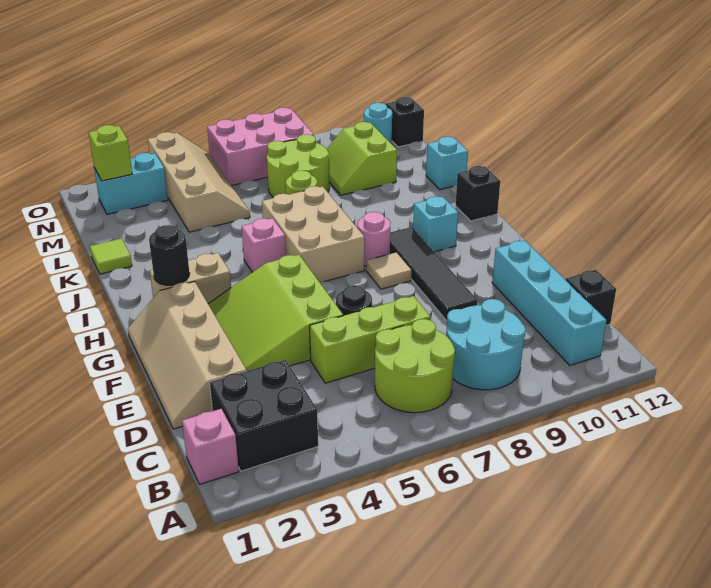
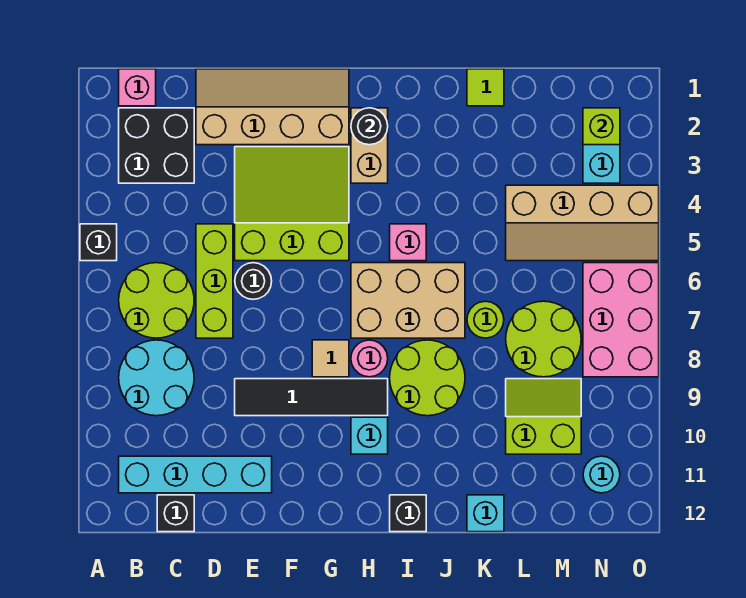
none -> lime round brick I8:J9 level 1
black brick N12 level 1 -> black brick A5 level 1

